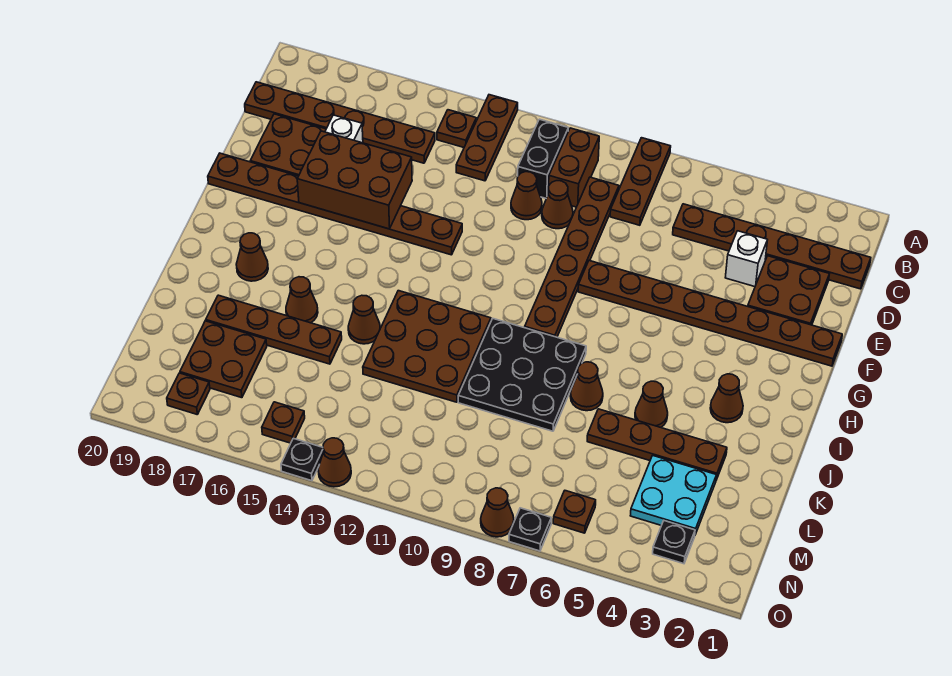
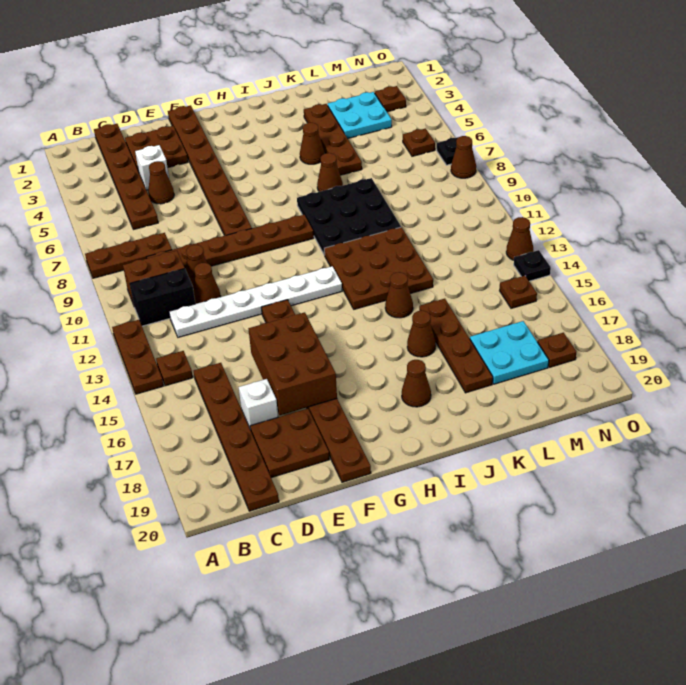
brown plate A13:C13 level 1 -> brown plate A12:A14 level 1
none -> white plate C12:H12 level 1
brown cone I3 level 1 -> brown cone D5 level 1
brown plate L17:M18 level 1 -> cyan plate L17:M18 level 1
black plate N3 level 1 -> brown plate N3 level 1

